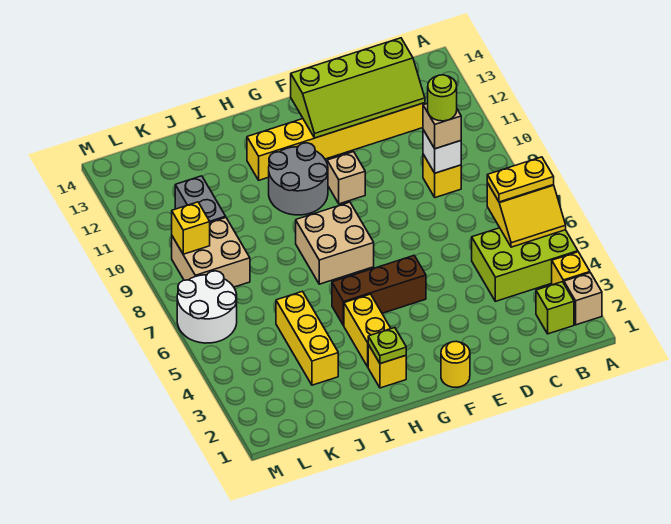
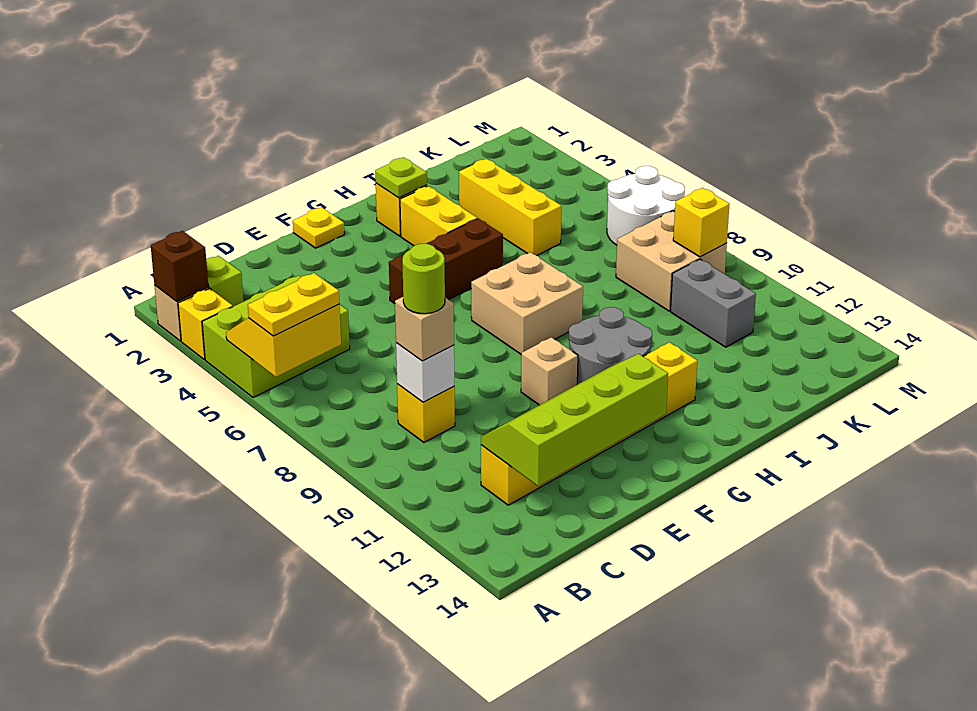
none -> brown brick A2 level 2
yellow round brick F1 level 1 -> yellow plate F1 level 1

